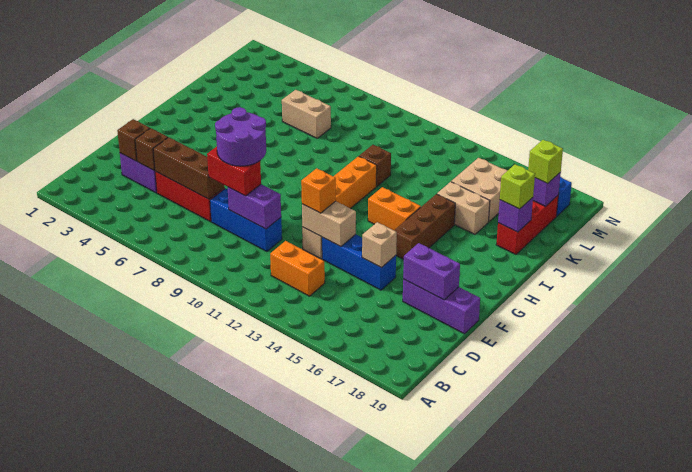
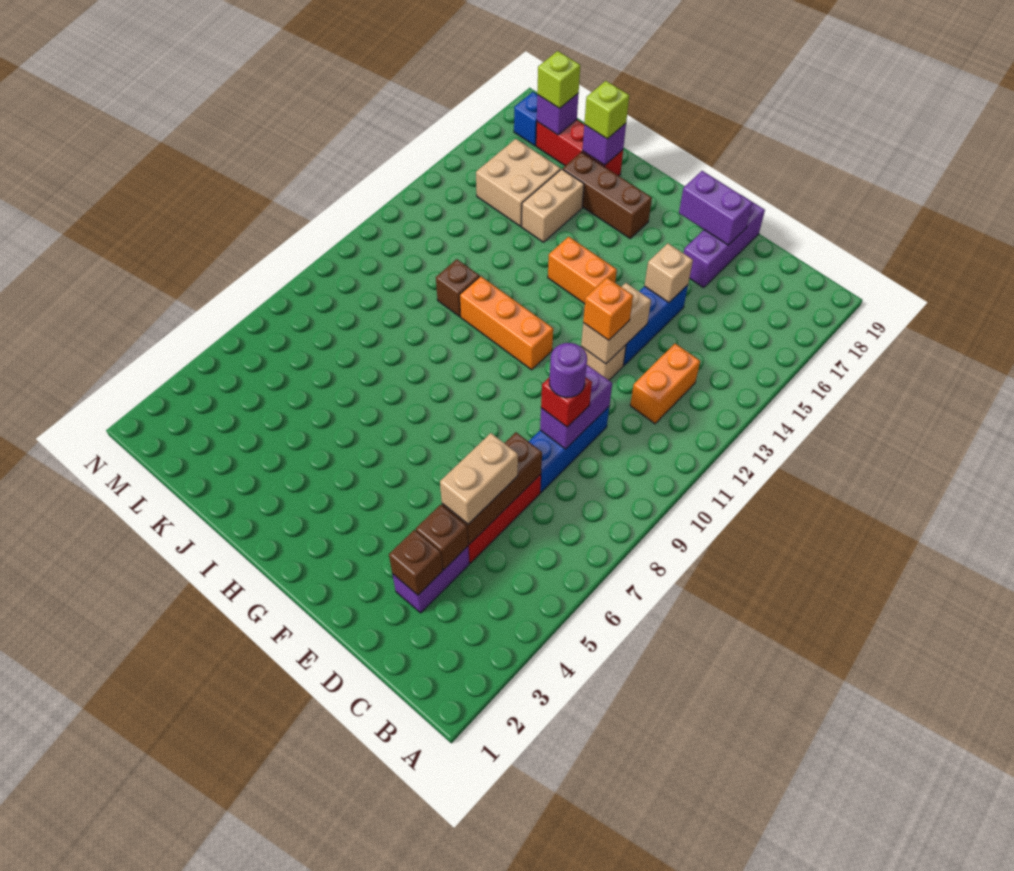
red brick D8:D9 level 3 -> red brick D9 level 3
purple round brick D8:E9 level 4 -> purple round brick D9 level 4
purple brick E17:E18 level 2 -> purple brick E18:F18 level 2
brown brick G15:I15 level 1 -> brown brick H17:J17 level 1
orange brick H13:H14 level 1 -> orange brick G14:H14 level 1
tan brick K6:K7 level 1 -> tan brick D5:D6 level 3

